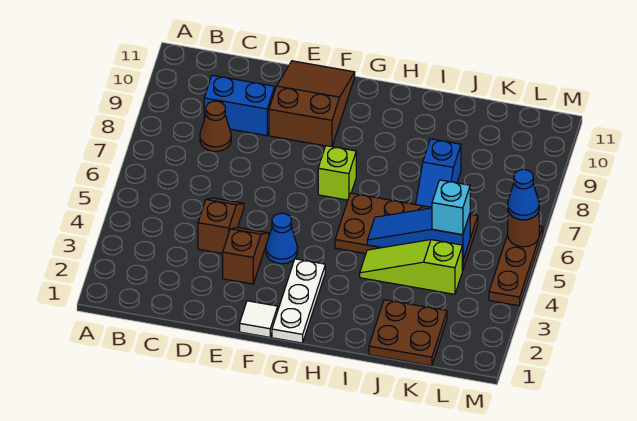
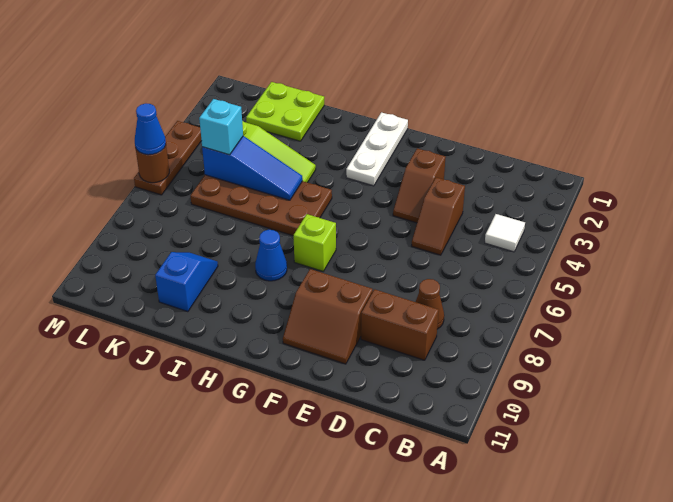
blue brick C9:D9 level 1 -> brown brick C9:D9 level 1
brown slope E9:F11 level 1 top 9 -> brown slope E9:F10 level 1 top 9
white tile F1 level 1 -> white tile B4 level 1
blue cone F4 level 1 -> blue cone H8 level 1
brown plate J1:K2 level 1 -> lime plate J1:K2 level 1
blue slope J7:J8 level 1 top 8 -> blue slope J9:J10 level 1 top 10

